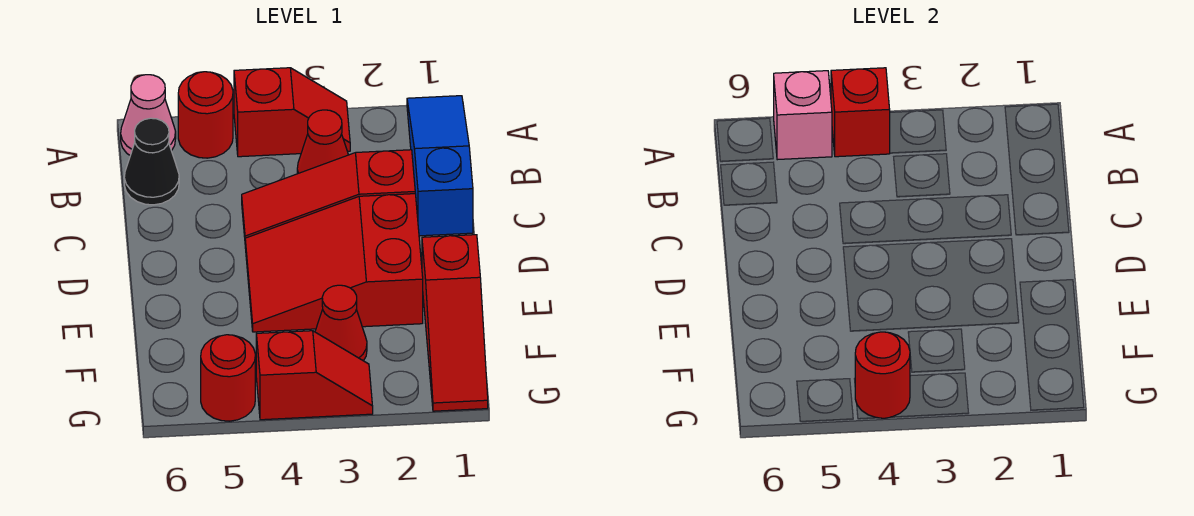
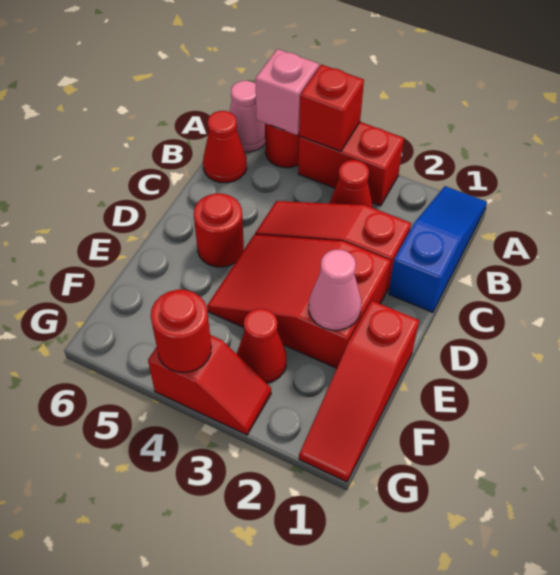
red slope A3:A4 level 1 top 4 -> red brick A3:A4 level 1
black cone B6 level 1 -> red cone B6 level 1
none -> pink cone E2 level 2
red round brick G5 level 1 -> red round brick D5 level 1

